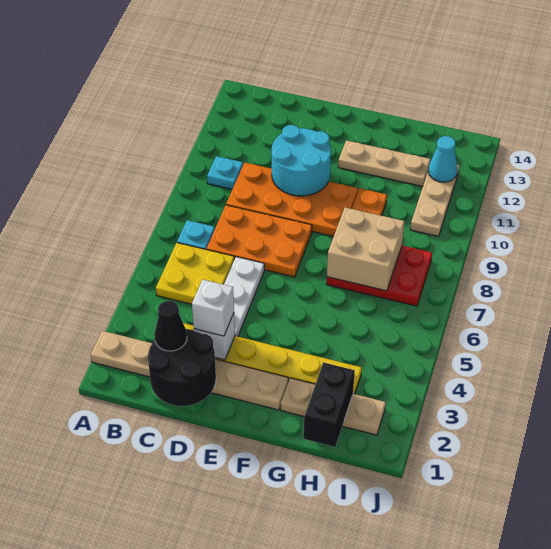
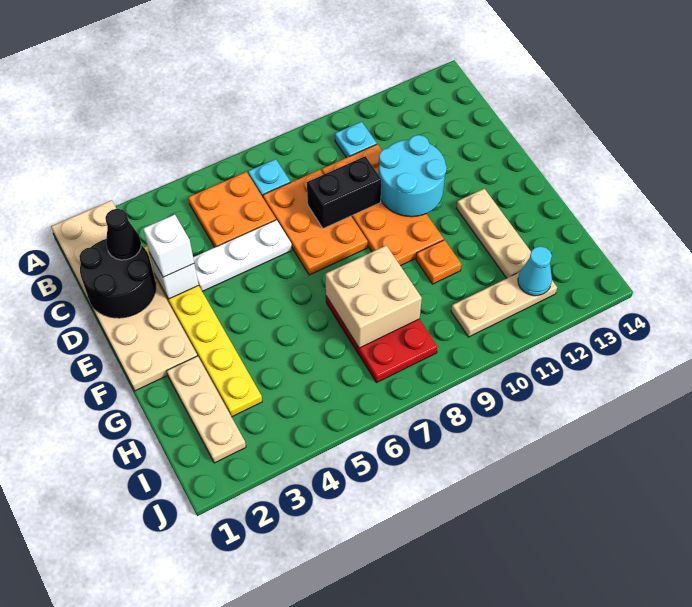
tan plate A2:F2 level 1 -> tan plate A1:F2 level 1
yellow plate B5:C6 level 1 -> orange plate B5:C6 level 1
black brick H1:H2 level 2 -> black brick D8:D9 level 2

